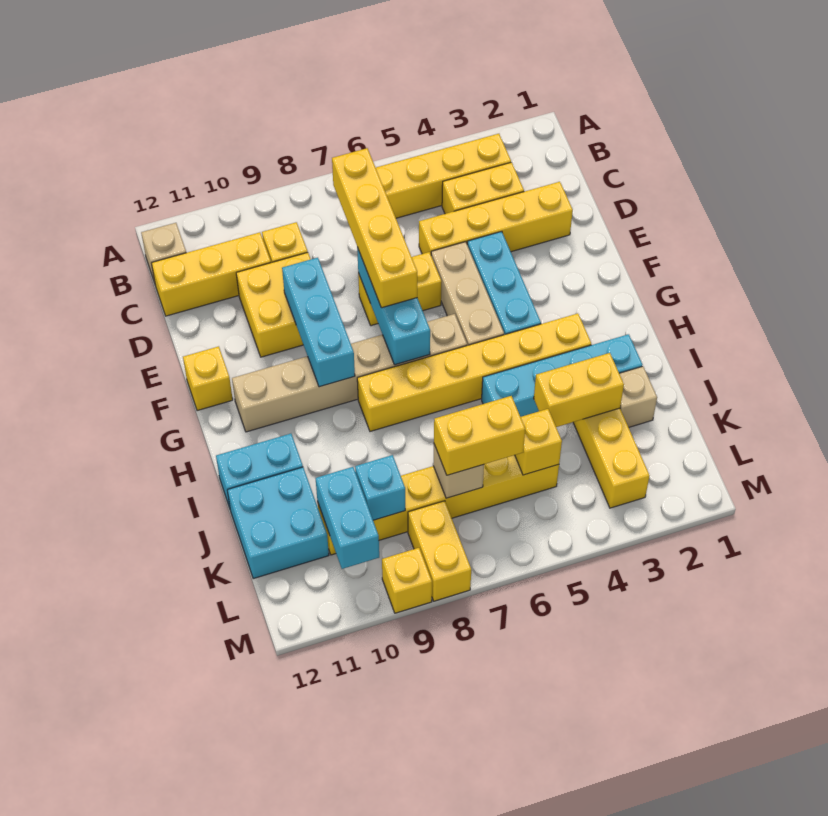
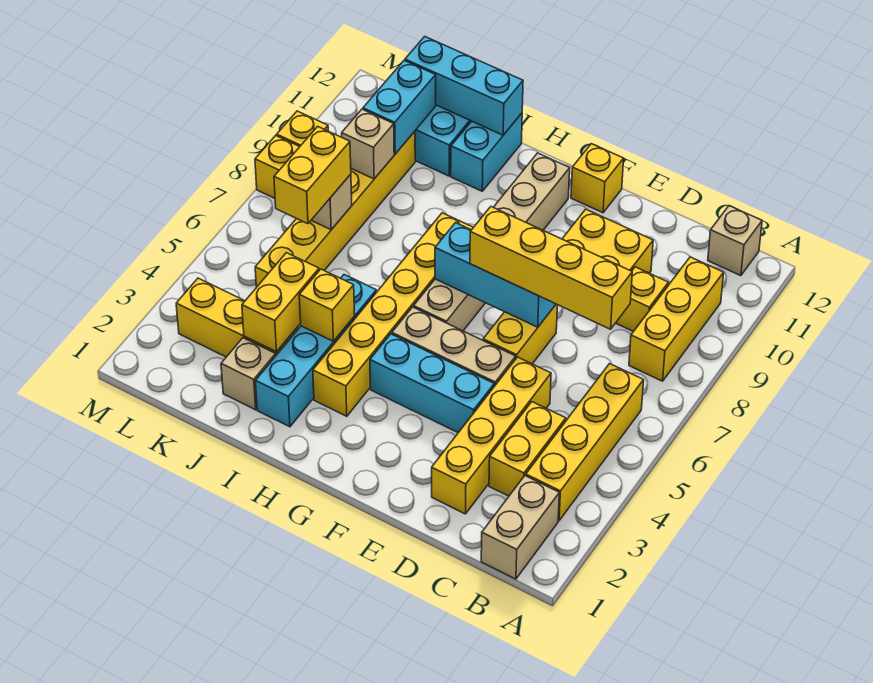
none -> tan brick B1:B2 level 1
yellow brick C10:C12 level 1 -> yellow brick B8:B10 level 1
cyan brick E9:G9 level 2 -> cyan brick I12:K12 level 2
yellow brick K5 level 2 -> yellow brick I4 level 2
cyan brick K9 level 2 -> tan brick K9 level 2
cyan brick K10:L10 level 2 -> cyan brick K10:K11 level 2

